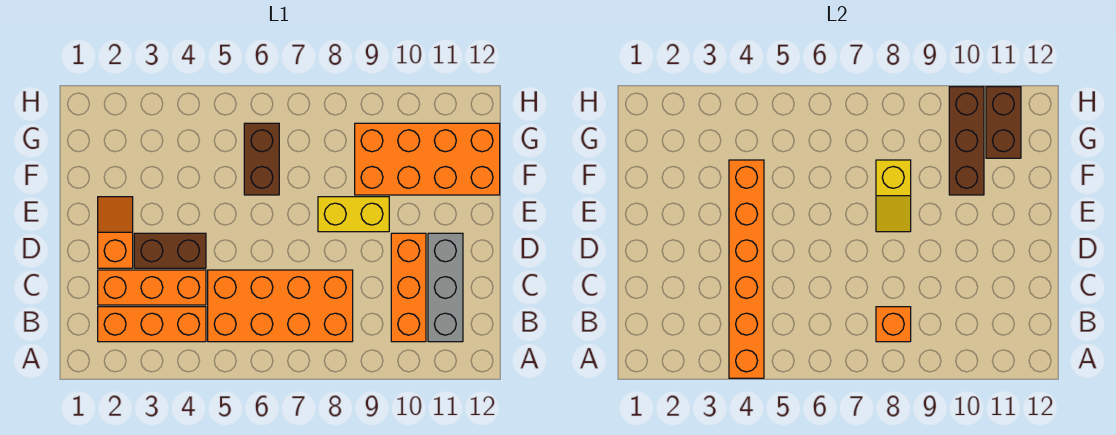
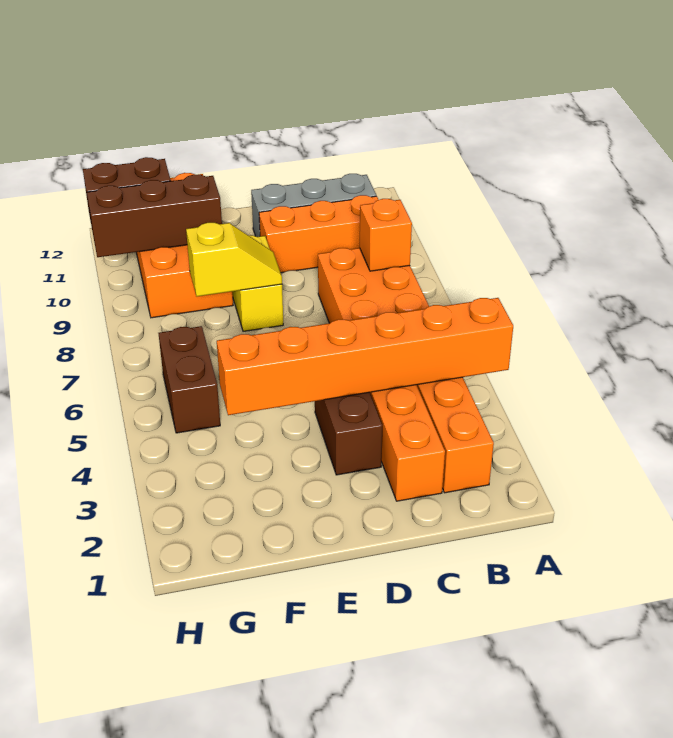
orange slope D2:E2 level 1 top D -> none
brown brick F6:G6 level 1 -> brown brick G5:G6 level 1

